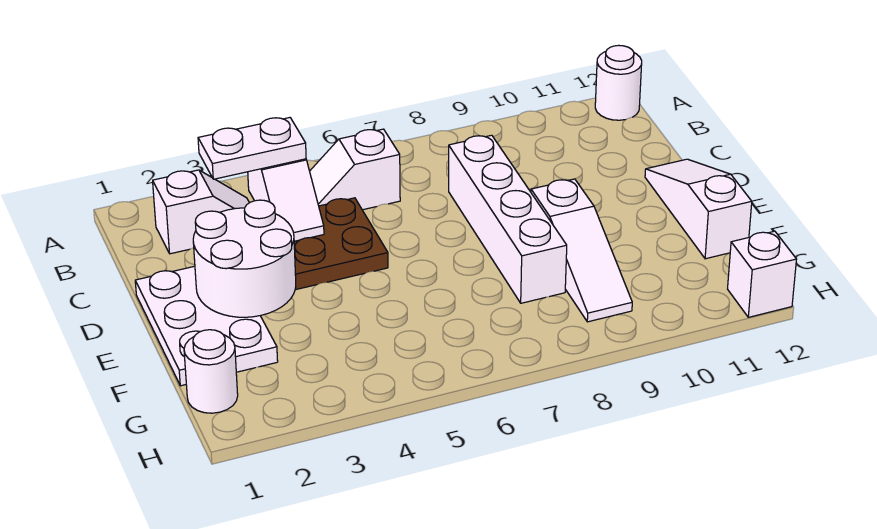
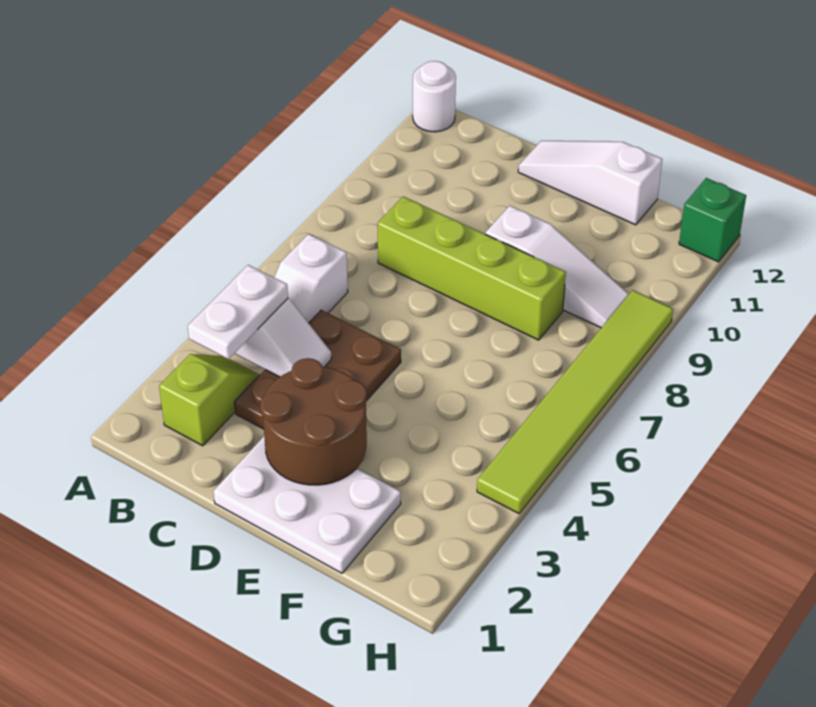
white slope B2:B3 level 1 top 2 -> lime slope B2:B3 level 1 top 2
white brick C8:F8 level 1 -> lime brick C8:F8 level 1
white round brick D2:E3 level 2 -> brown round brick D2:E3 level 2
white round brick G1 level 1 -> none
none -> lime tile H4:H9 level 1
white brick H12 level 1 -> green brick H12 level 1

